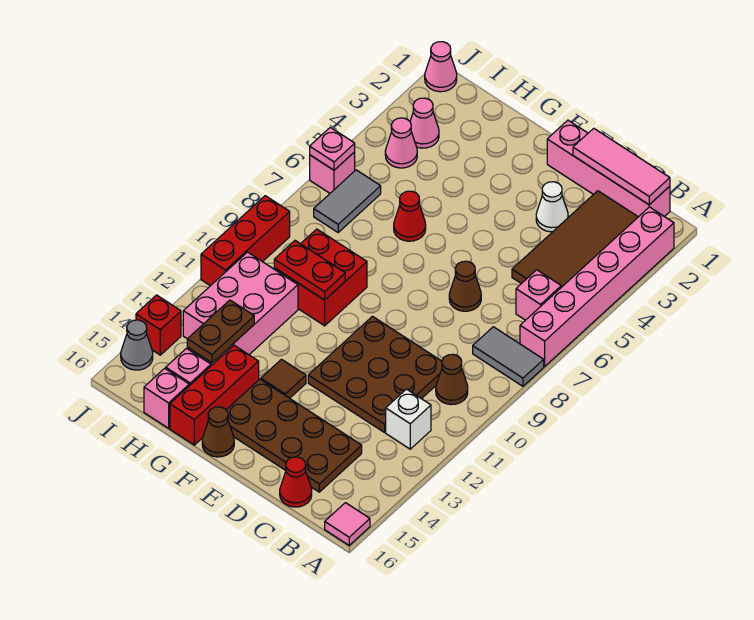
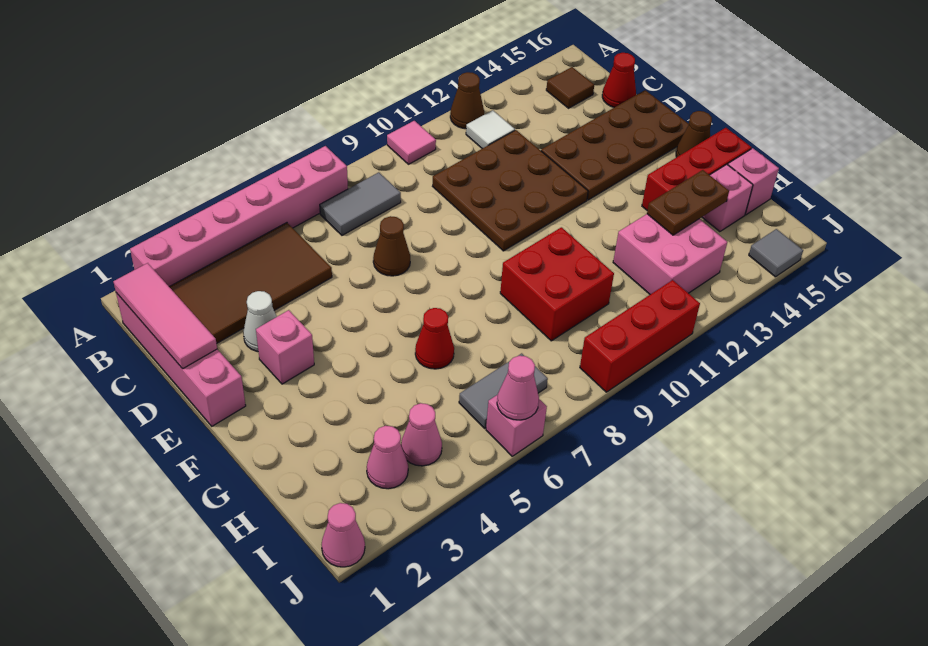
grey tile A8:B8 level 1 -> grey tile B7:B8 level 1
pink tile A16 level 1 -> pink tile A10 level 1
pink brick B6 level 1 -> pink brick E3 level 1
brown cone B10 level 1 -> brown cone A12 level 1
white brick B12 level 1 -> white tile B12 level 1
brown plate C14:F15 level 1 -> brown plate D13:E16 level 1
brown tile F13 level 1 -> brown tile B15 level 1
red plate G10:H10 level 2 -> none
pink brick H11:I13 level 1 -> pink brick H12:I13 level 1
pink plate J6 level 2 -> pink cone J6 level 2
red brick J14 level 1 -> none
grey cone J15 level 1 -> grey tile J15 level 1

